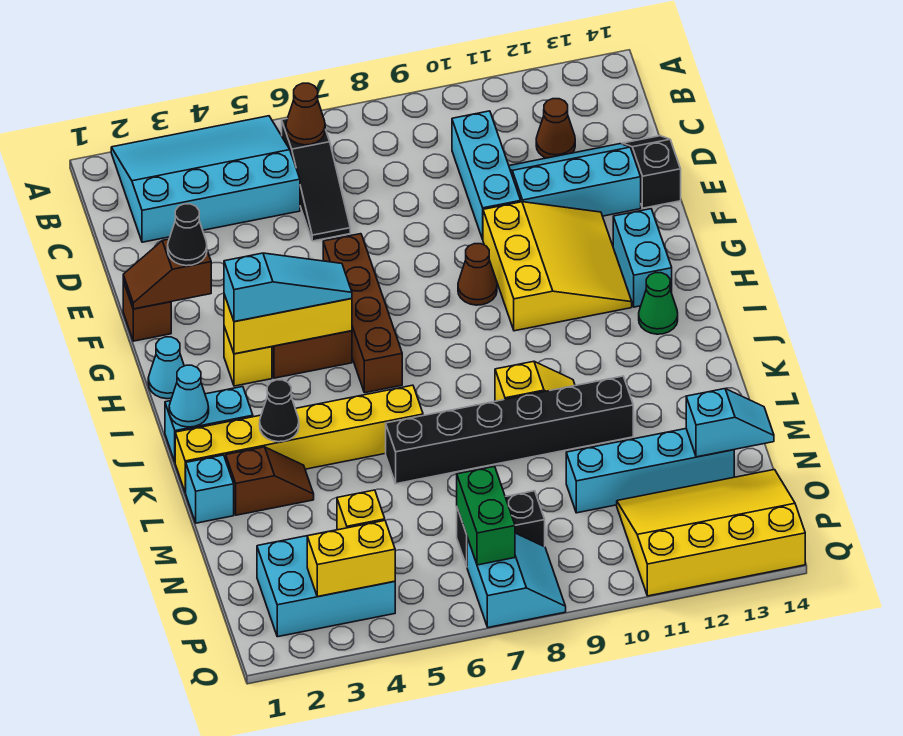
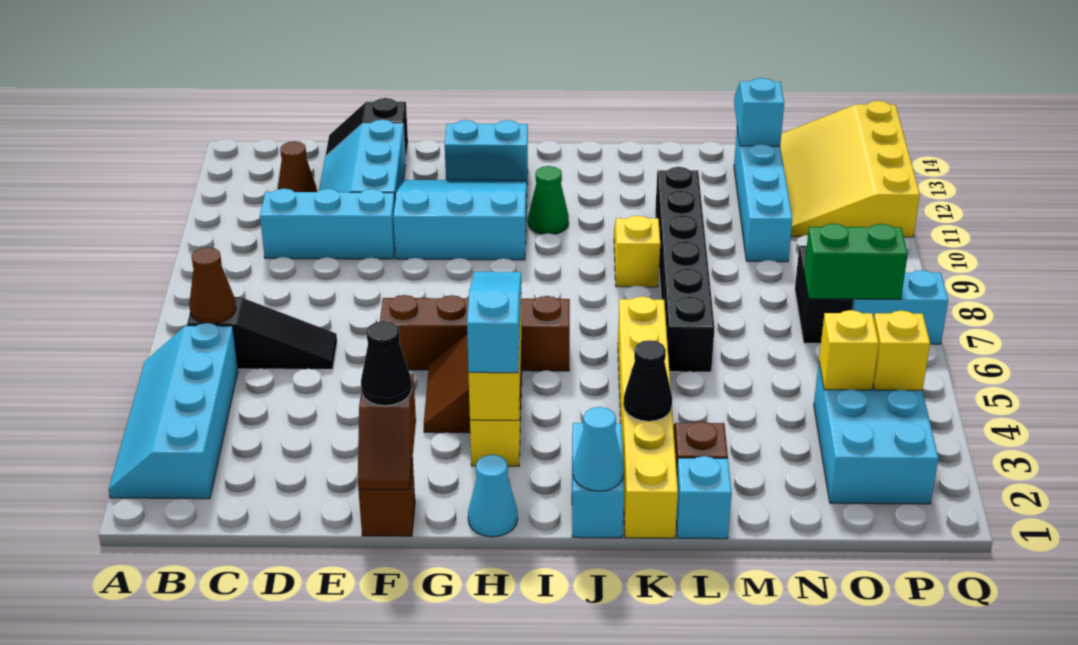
cyan slope A2:C5 level 1 top C -> cyan slope A2:B5 level 1 top B
yellow slope F10:H12 level 1 top 10 -> cyan slope F10:H12 level 1 top 10
brown cone G9 level 1 -> none
green cone I13 level 1 -> green cone I11 level 1
yellow brick P3:P4 level 2 -> yellow brick P4 level 2

